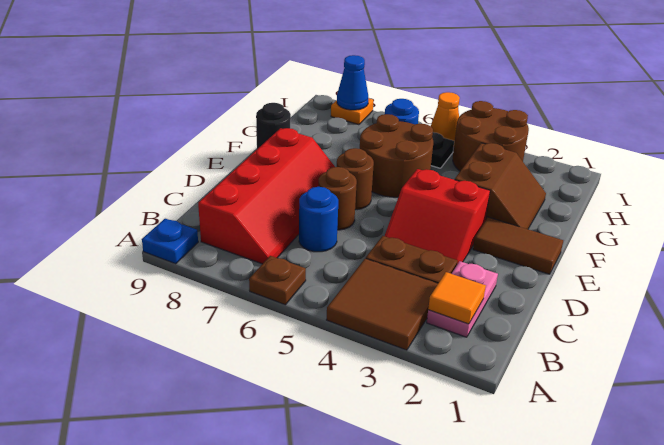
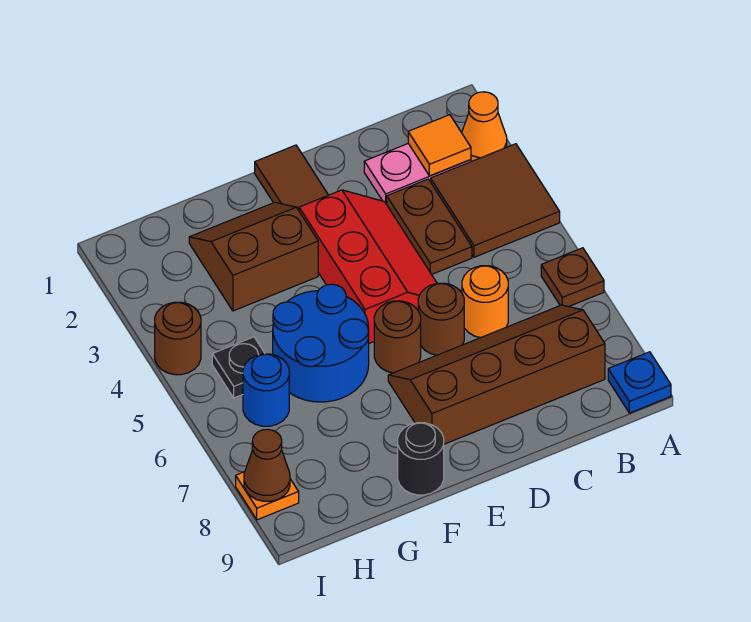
red slope B7:E8 level 1 top 8 -> brown slope B7:E8 level 1 top 8
blue round brick C6 level 1 -> orange round brick C6 level 1
red slope D3:E4 level 1 top E -> red slope D3:E5 level 1 top E
brown round brick F5:G6 level 1 -> blue round brick F5:G6 level 1
brown round brick H3:I4 level 1 -> brown round brick I4 level 1
orange cone I5 level 1 -> orange cone A2 level 1
blue cone I8 level 2 -> brown cone I8 level 2

